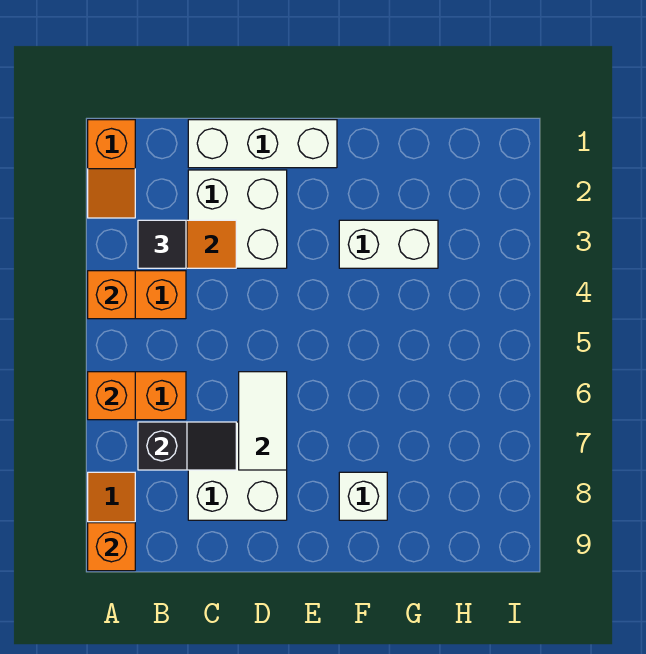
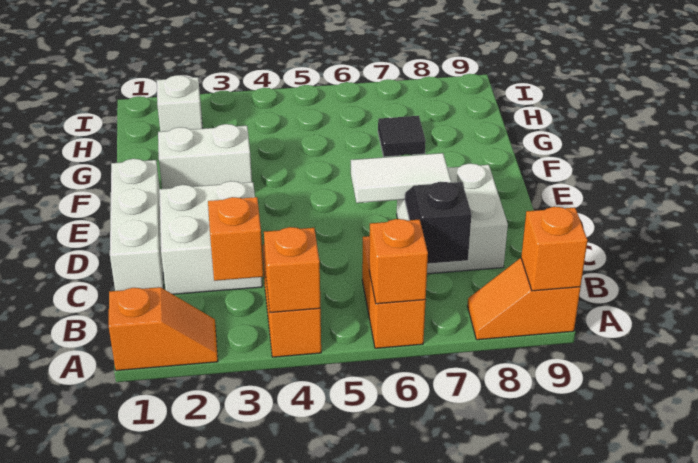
black tile B3 level 3 -> black tile G7 level 1
white brick F3:G3 level 1 -> white brick F2:F3 level 1
white brick F8 level 1 -> white brick H2 level 1

